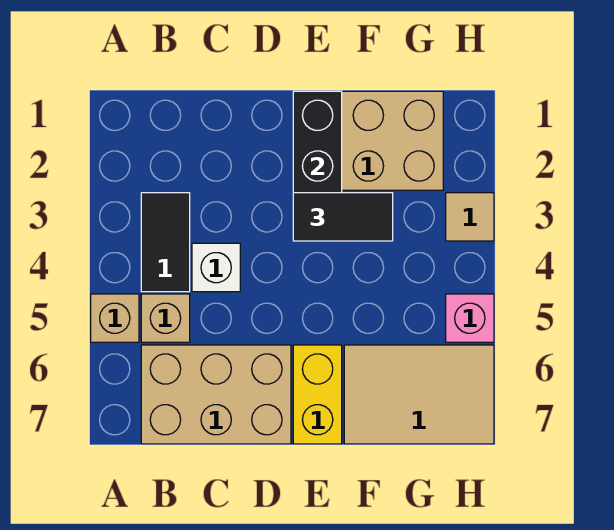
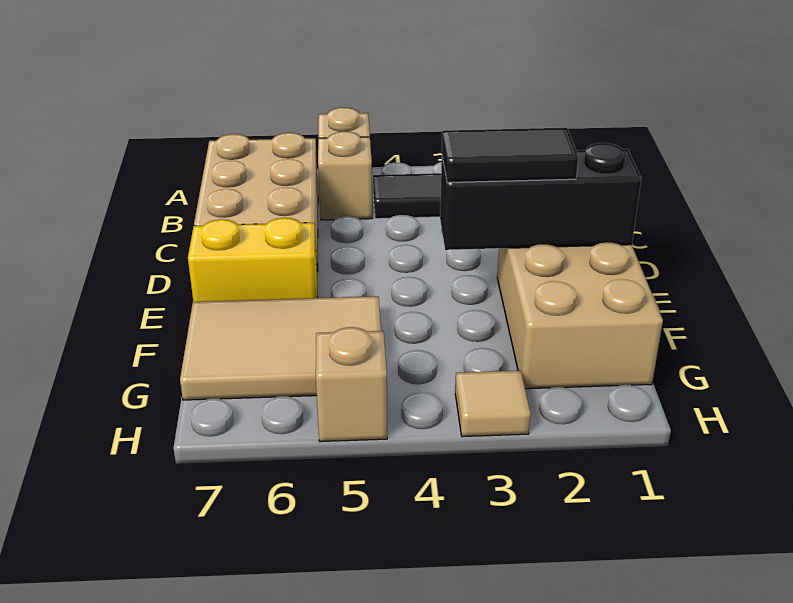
white brick C4 level 1 -> none
black tile E3:F3 level 3 -> black tile E2:E3 level 3
tan tile F6:H7 level 1 -> tan tile F5:G7 level 1
pink brick H5 level 1 -> tan brick H5 level 1

